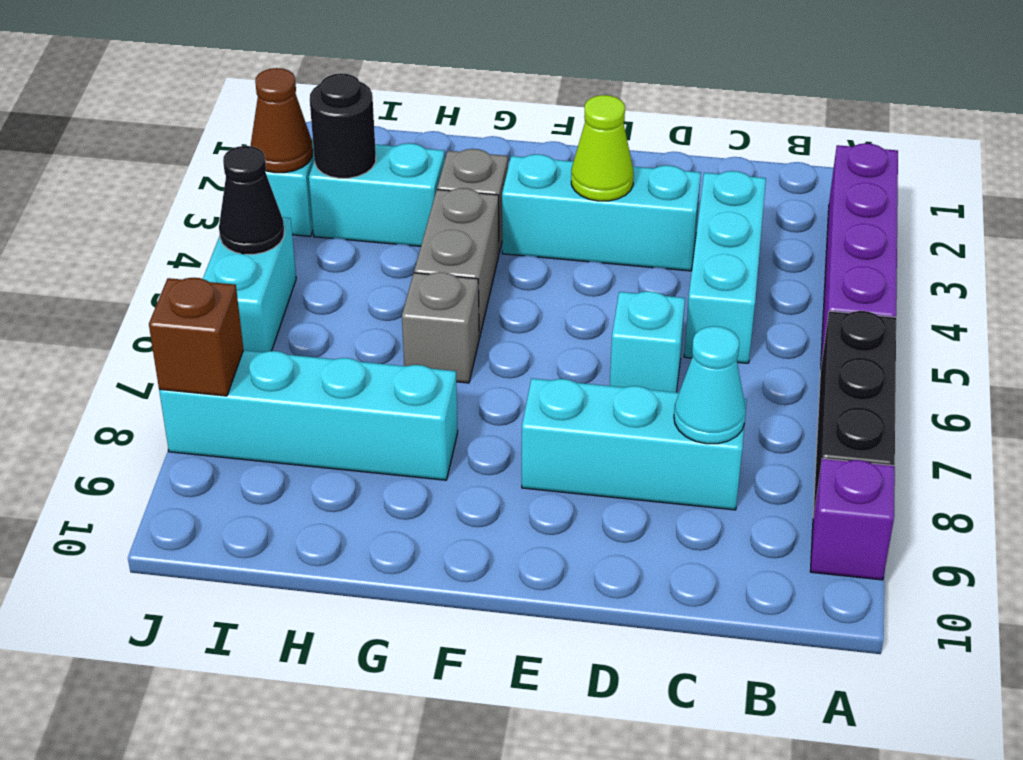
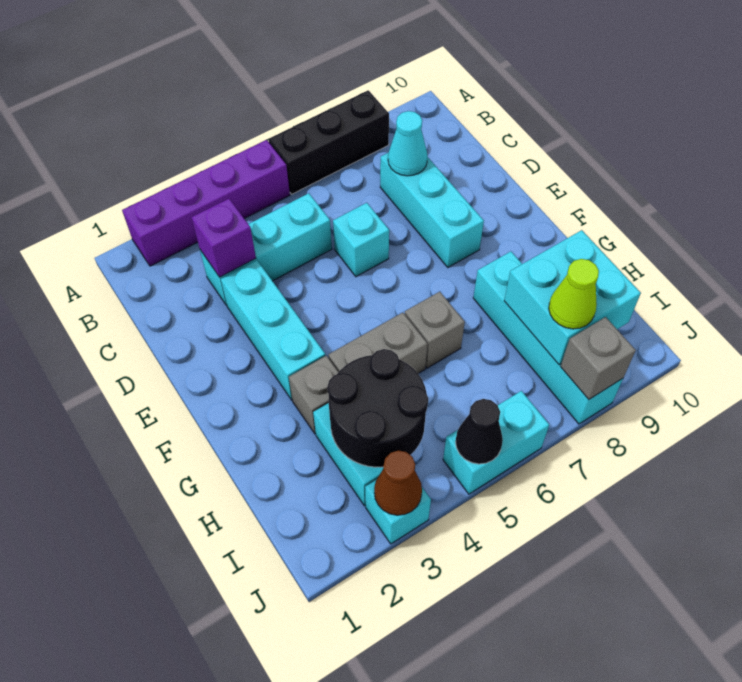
purple brick A9 level 1 -> purple brick C3 level 2
lime cone E3 level 2 -> lime cone I8 level 3
none -> cyan brick H8:I9 level 2
black round brick I3 level 2 -> black round brick H3:I4 level 2
brown brick J8 level 2 -> grey brick J8 level 2

